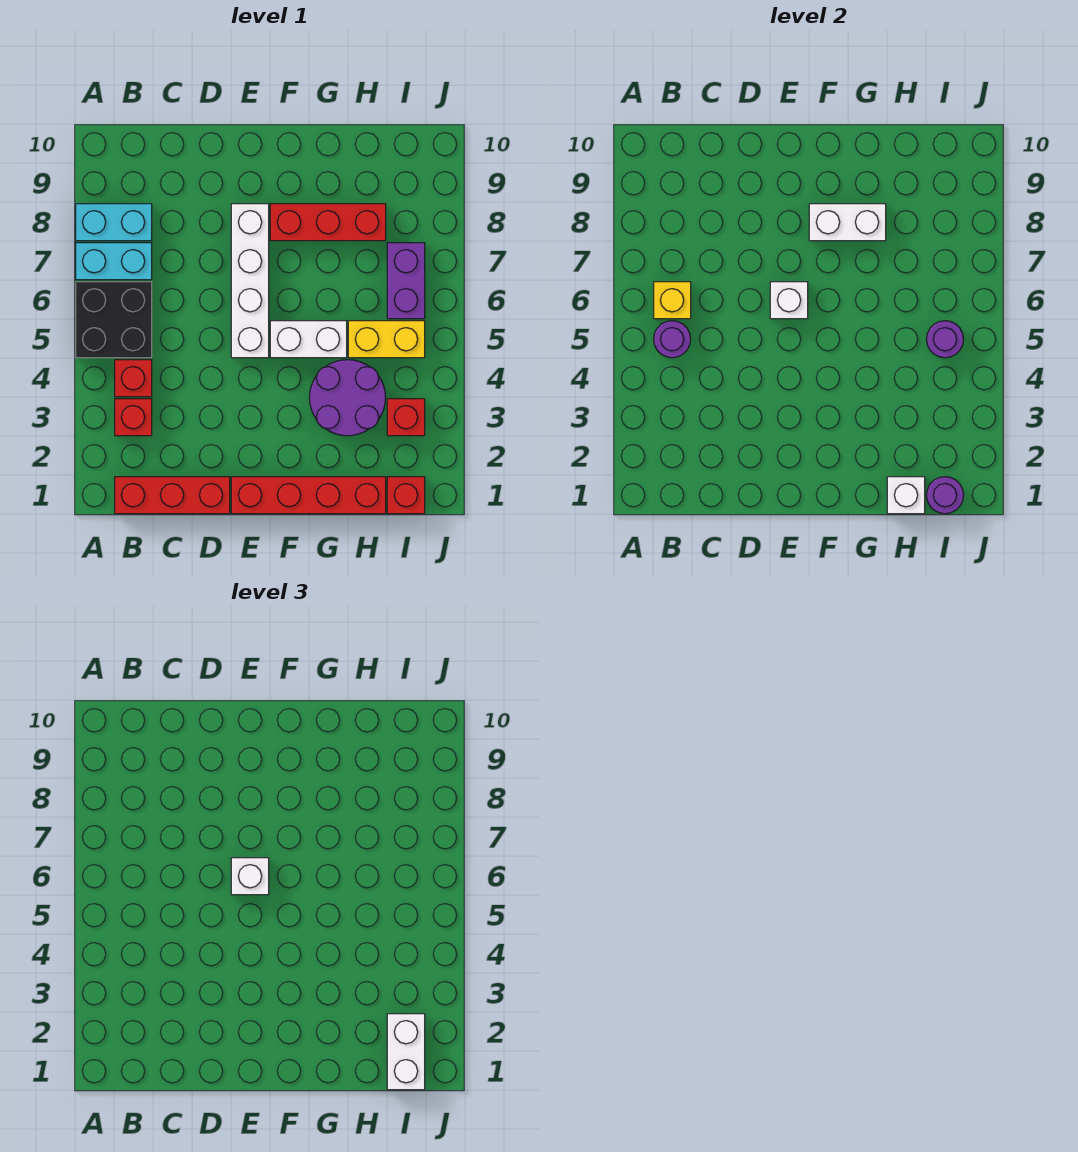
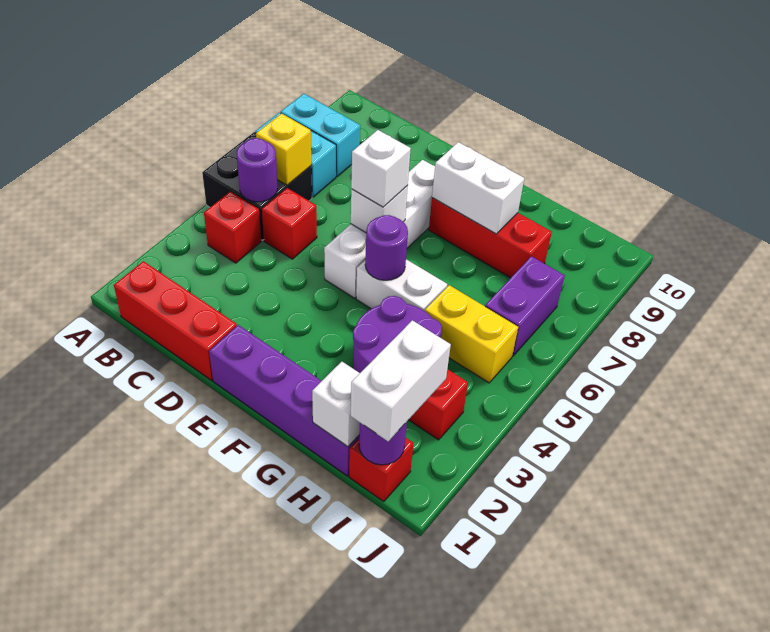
red brick B3 level 1 -> red brick C5 level 1
red brick E1:H1 level 1 -> purple brick E1:H1 level 1
purple round brick I5 level 2 -> purple round brick F5 level 2

